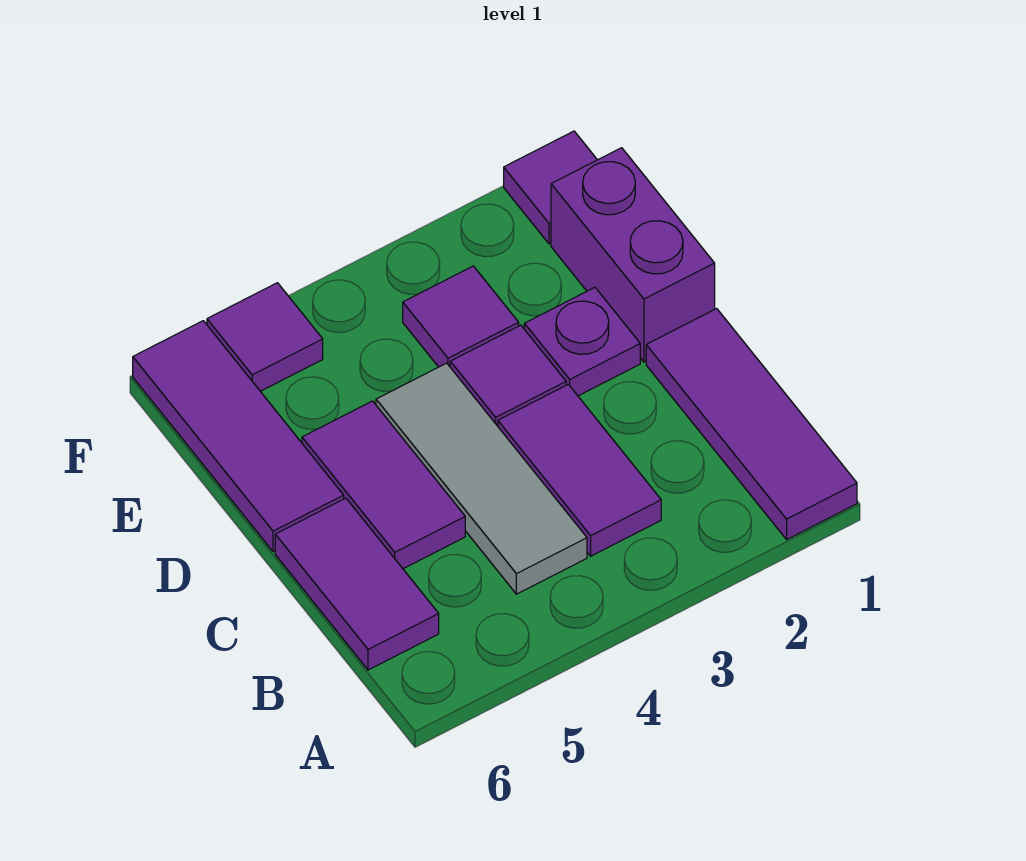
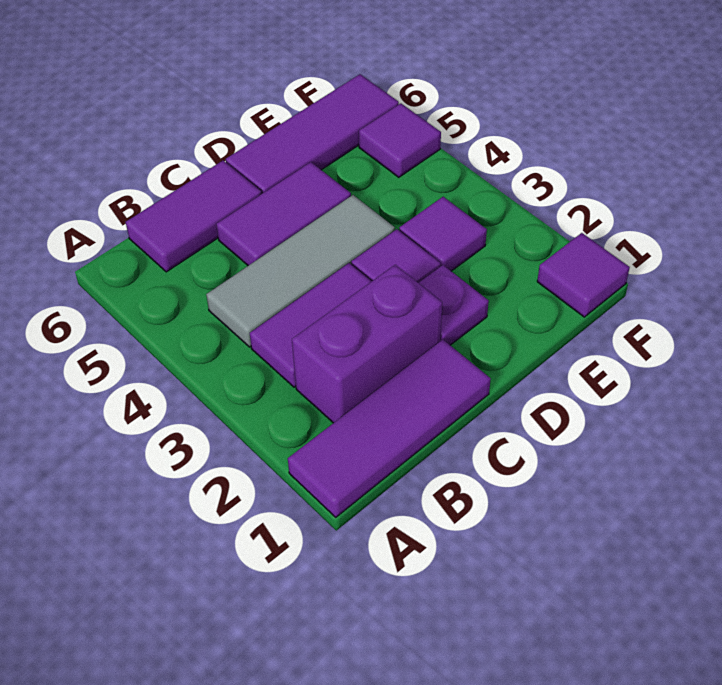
purple brick D1:E1 level 1 -> purple brick B2:C2 level 1

